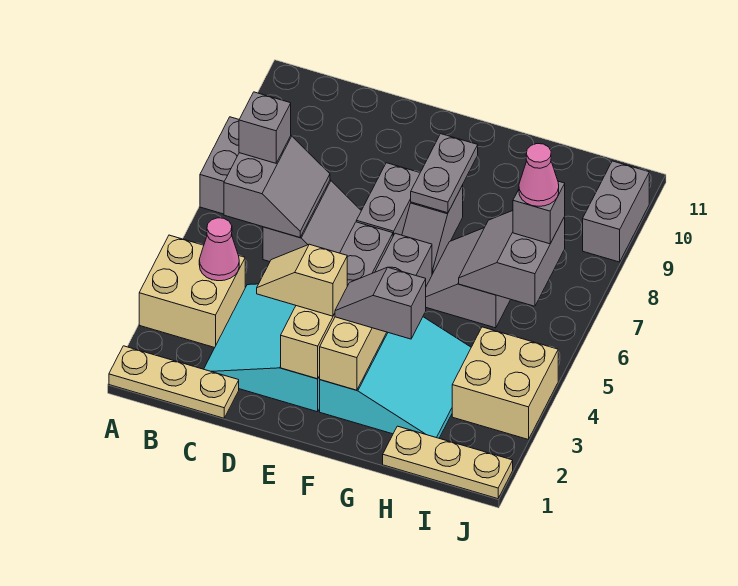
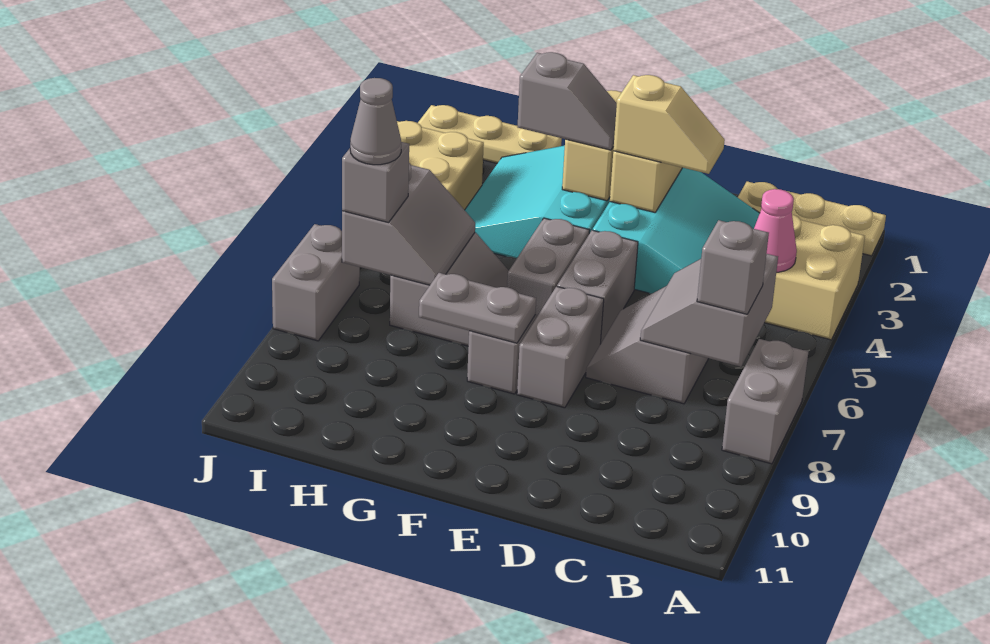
grey plate F8:F9 level 2 -> grey plate F8:G8 level 2
pink cone I7 level 4 -> grey cone I7 level 4
grey brick J9:J10 level 1 -> grey brick J7:J8 level 1

